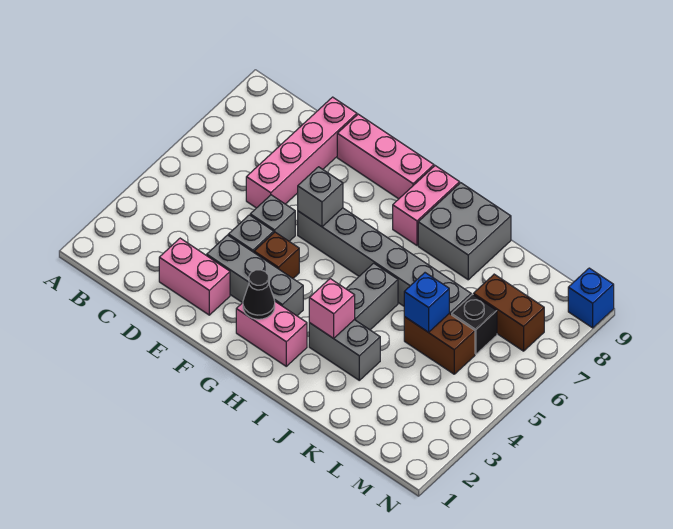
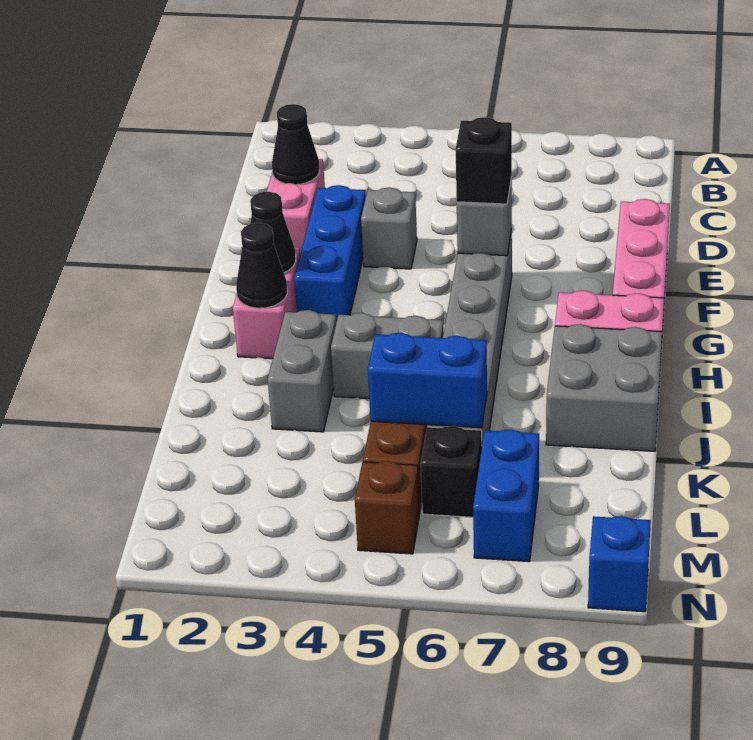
none -> black cone D2 level 2
pink brick D6:D9 level 1 -> none
grey brick E3:G3 level 1 -> blue brick E3:G3 level 1
grey brick E5 level 1 -> none
brown brick F4 level 1 -> brown brick M5 level 1
none -> black brick F6 level 3
none -> black cone H2 level 2
pink brick I3 level 2 -> none
blue brick K5 level 2 -> blue brick K5:K6 level 2
brown brick L7:M7 level 1 -> blue brick L7:M7 level 1

